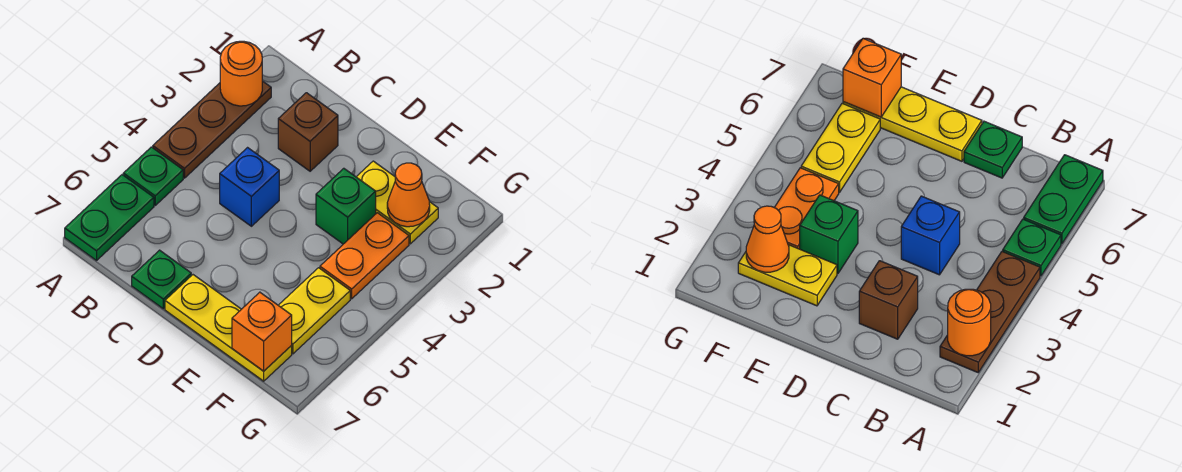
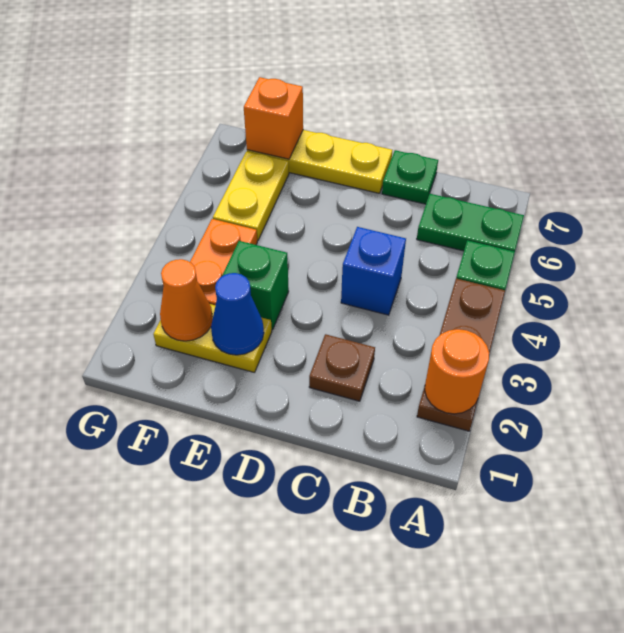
green plate A6:A7 level 1 -> green plate A6:B6 level 1
brown brick C2 level 1 -> brown plate C2 level 1
none -> blue cone E2 level 2

